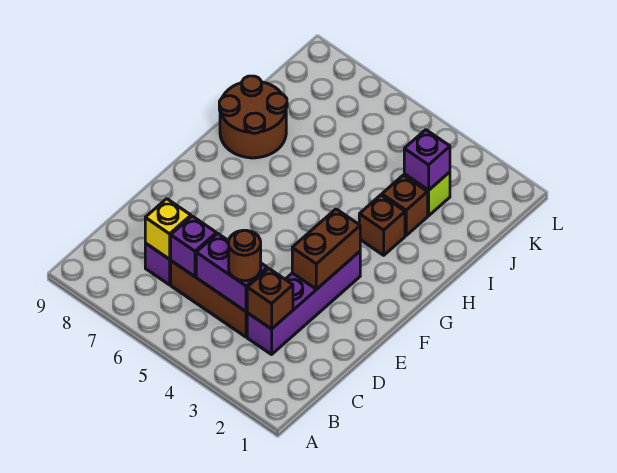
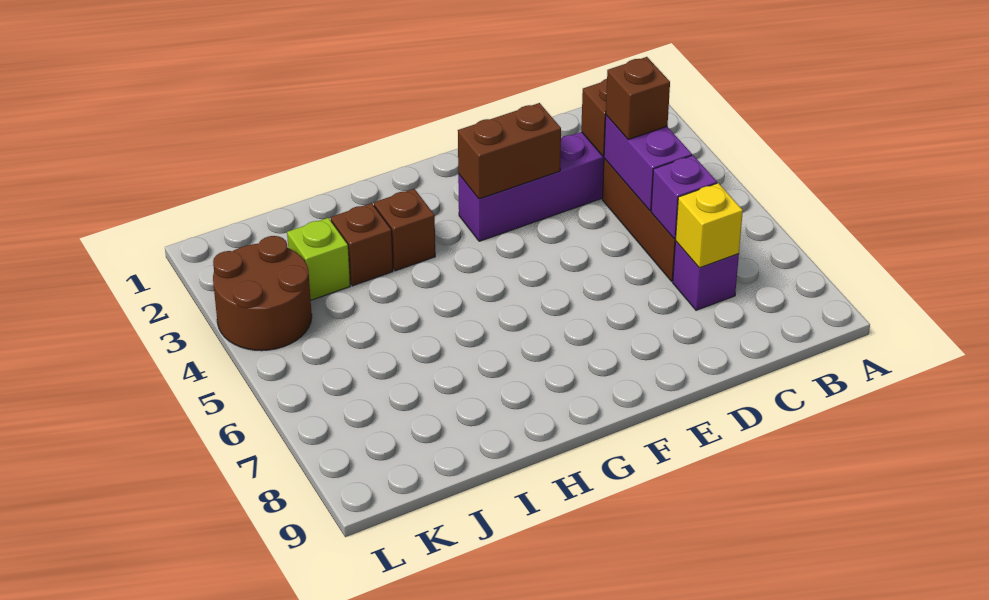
brown round brick C4 level 3 -> brown brick C4 level 3
brown round brick H8:I9 level 1 -> brown round brick K3:L4 level 1
purple brick J3 level 2 -> none

